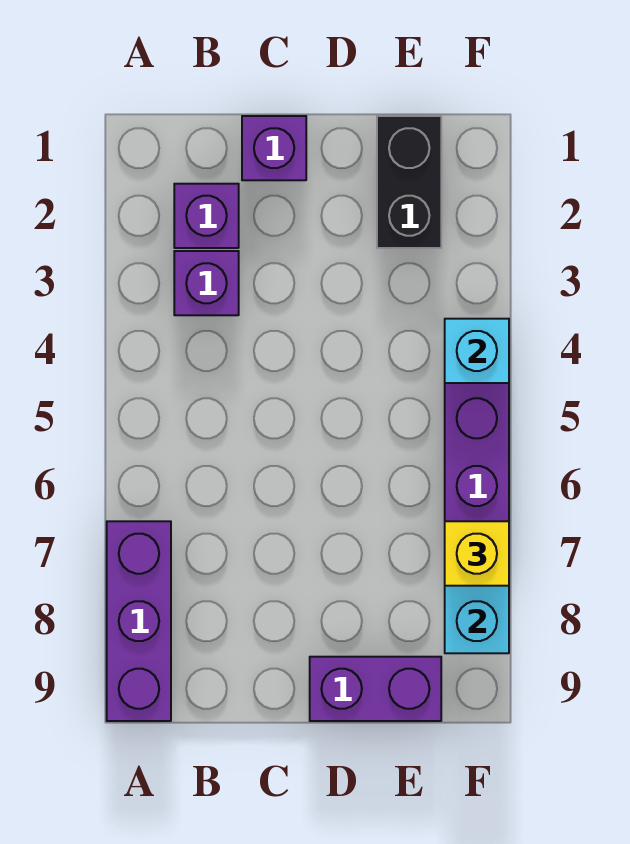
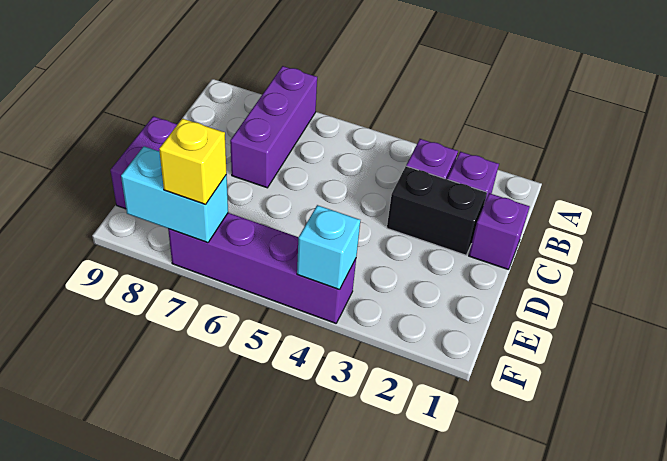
purple brick A7:A9 level 1 -> purple brick A7:C7 level 1
black brick E1:E2 level 1 -> black brick C2:C3 level 1

